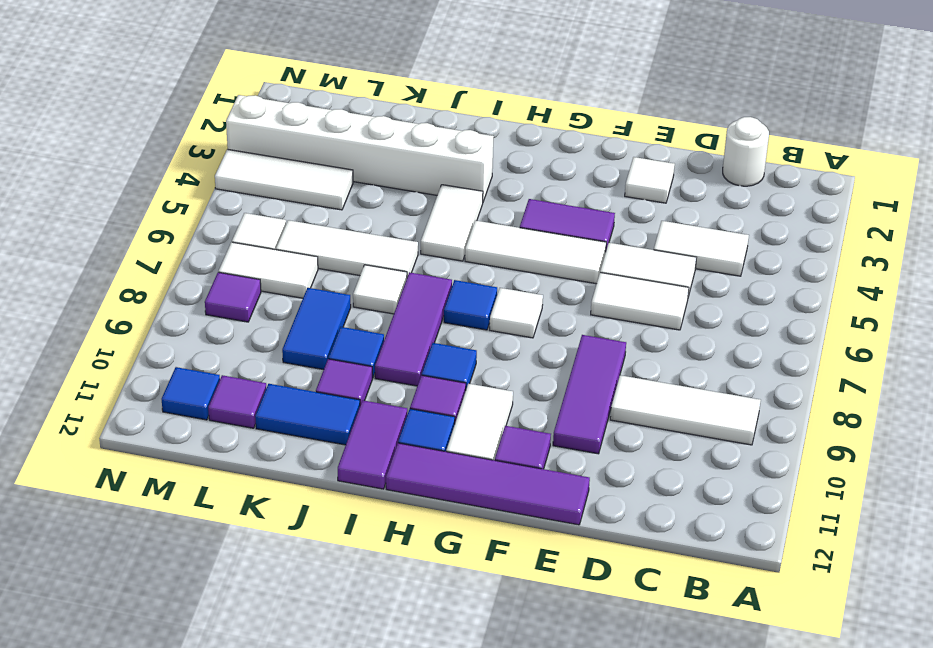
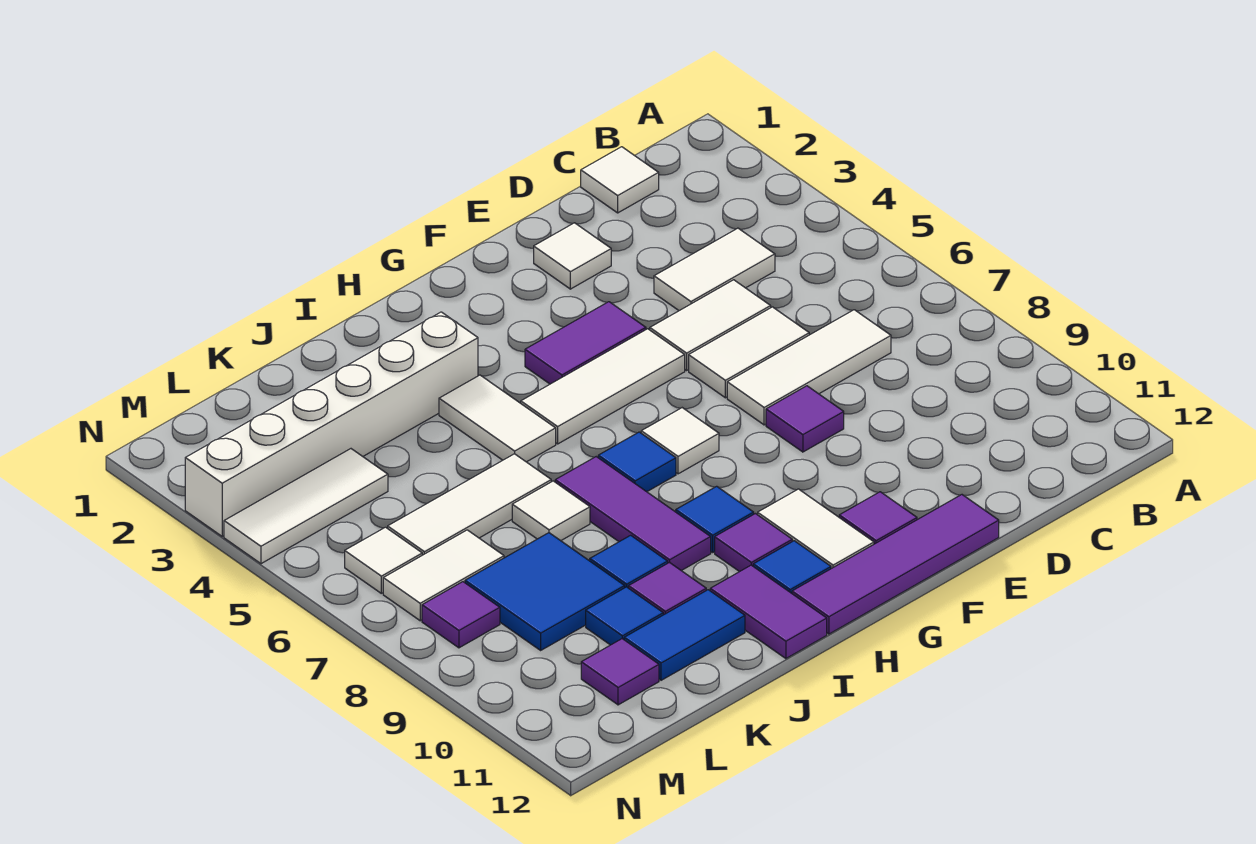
white tile B9:D9 level 1 -> white tile C7:E7 level 1
white round brick C1 level 1 -> white tile C1 level 1
purple tile E8:E10 level 1 -> purple tile E8 level 1
blue tile K8:K9 level 1 -> blue tile K8:L9 level 1
blue tile M11 level 1 -> blue tile K10 level 1

